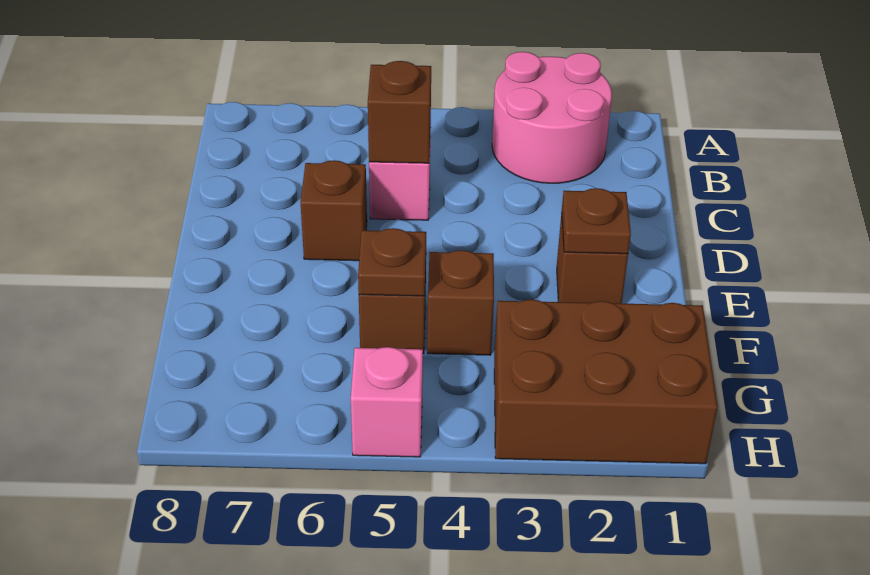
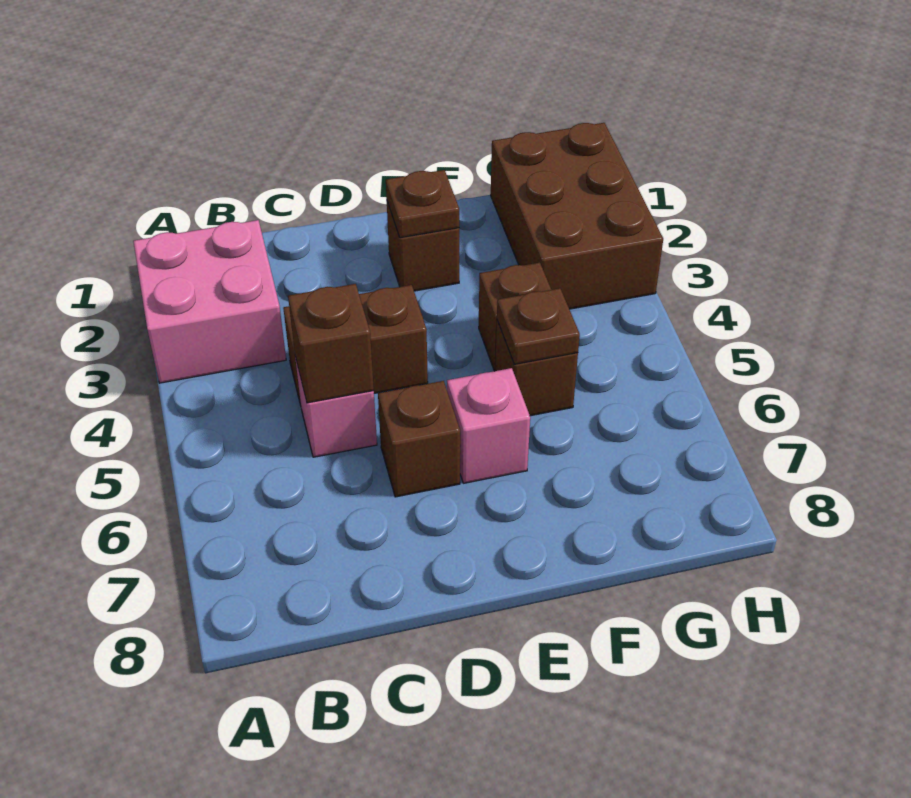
pink round brick A2:B3 level 1 -> pink brick A2:B3 level 1
none -> brown brick C4:D4 level 1
pink brick H5 level 1 -> pink brick E6 level 1

